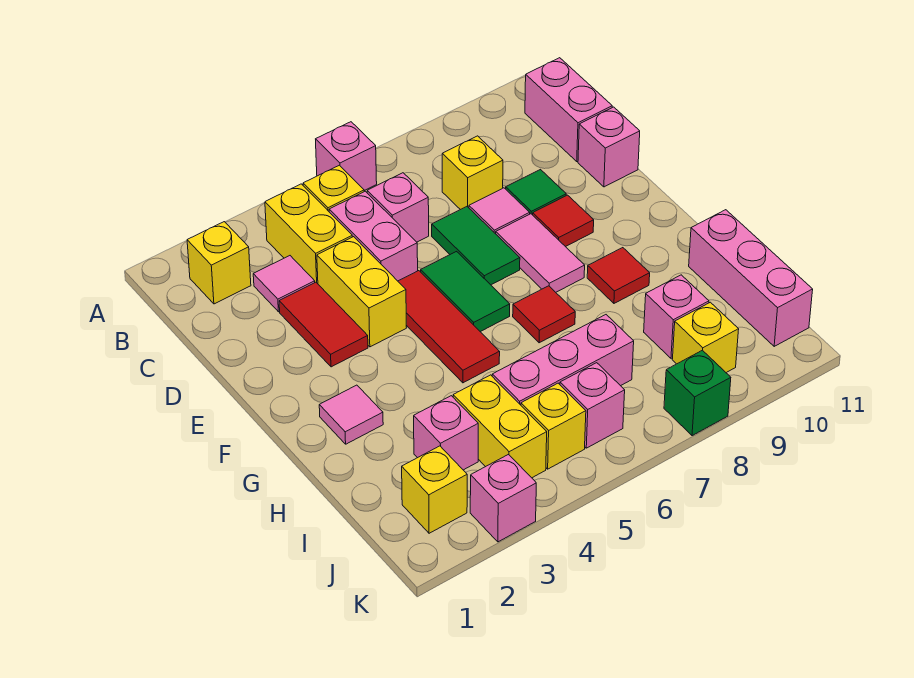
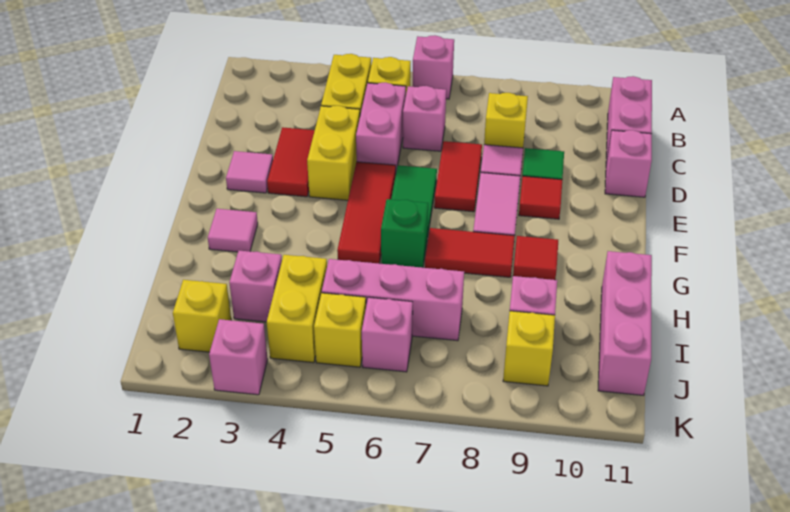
yellow brick B2 level 1 -> none
pink tile C3 level 1 -> pink tile E2 level 1
green tile D7:E7 level 1 -> red tile D7:E7 level 1
red tile G7 level 1 -> red tile G7:G8 level 1
green brick K8 level 1 -> green brick G6 level 1

